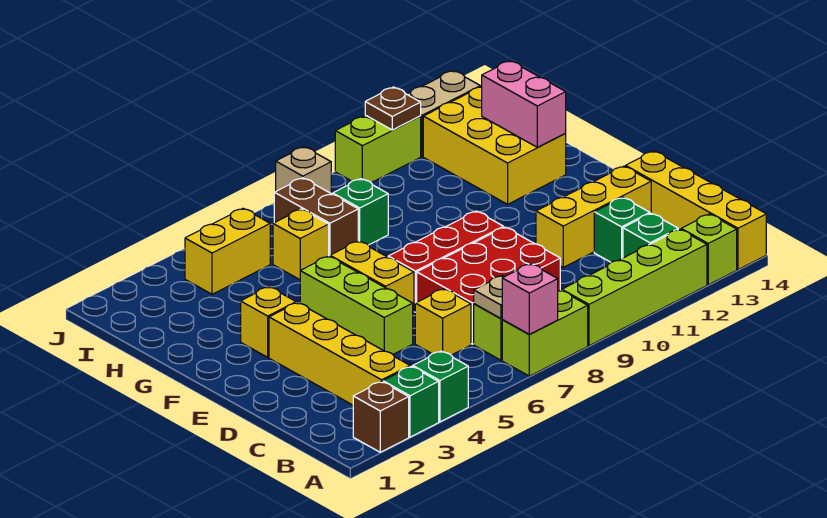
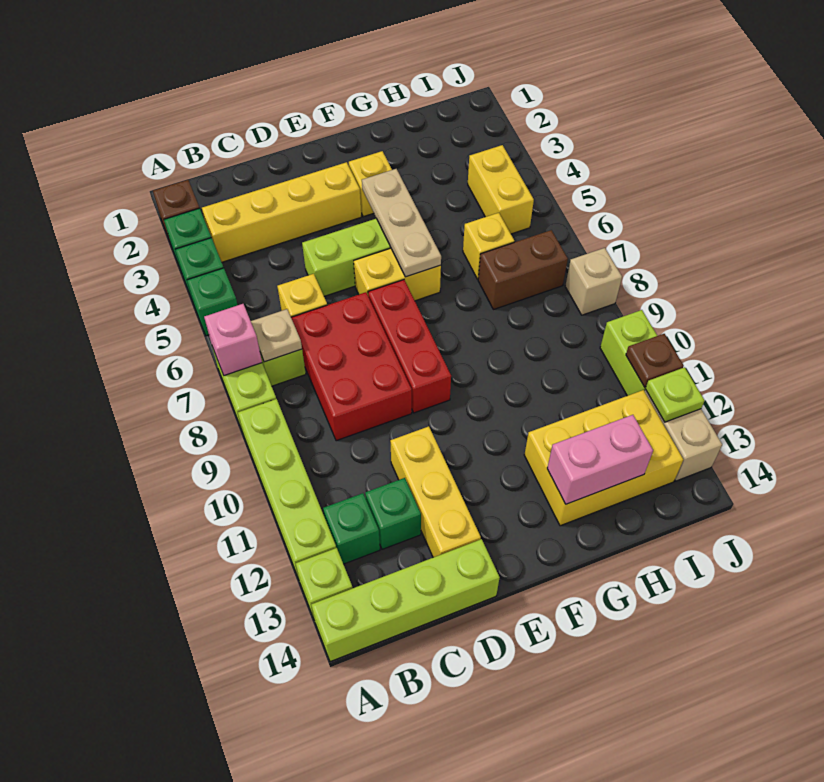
yellow brick A14:D14 level 1 -> lime brick A14:D14 level 1
none -> tan plate F4:F6 level 2
green brick H8 level 1 -> green brick A5 level 1
none -> lime plate J12 level 2

